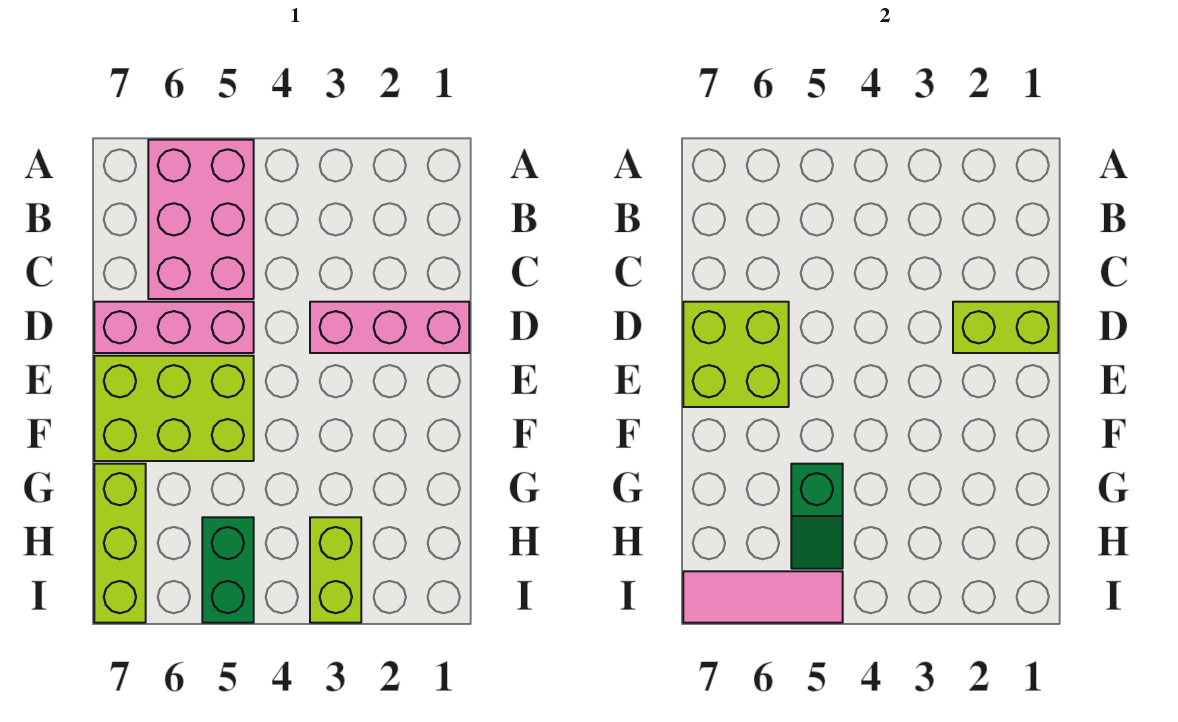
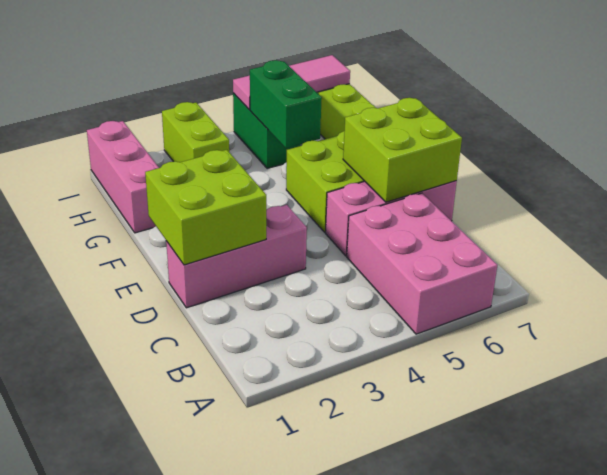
lime brick D1:D2 level 2 -> lime brick D1:E2 level 2
none -> pink brick G1:I1 level 1
green slope G5:H5 level 2 top G -> green brick G5:H5 level 2

